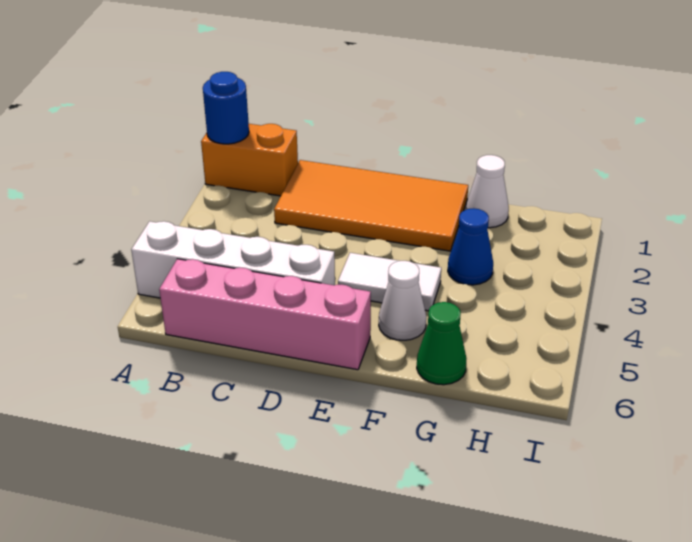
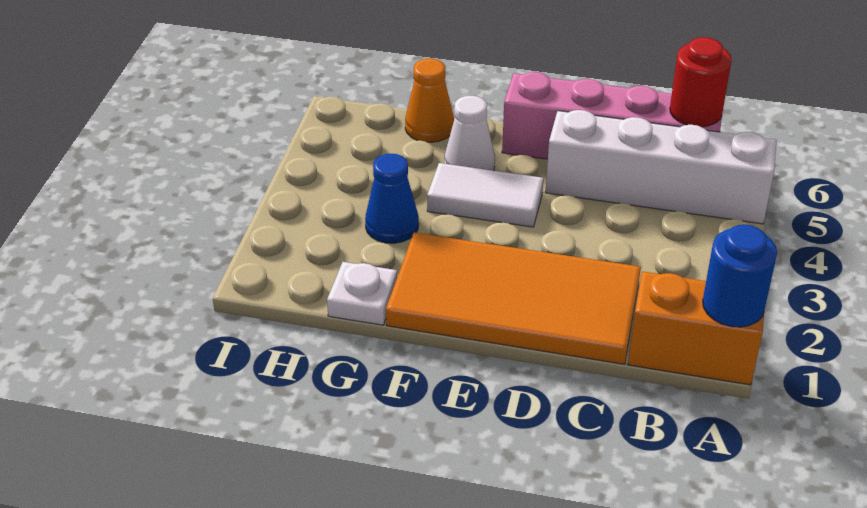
none -> red round brick B6 level 2
white cone G1 level 1 -> white plate G1 level 1
green cone G6 level 1 -> orange cone G6 level 1

